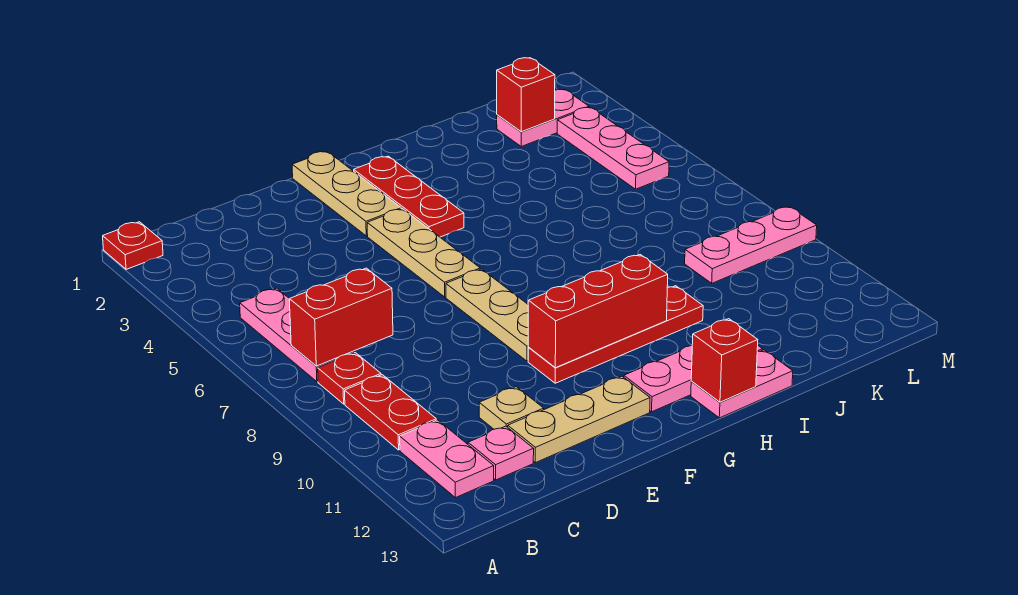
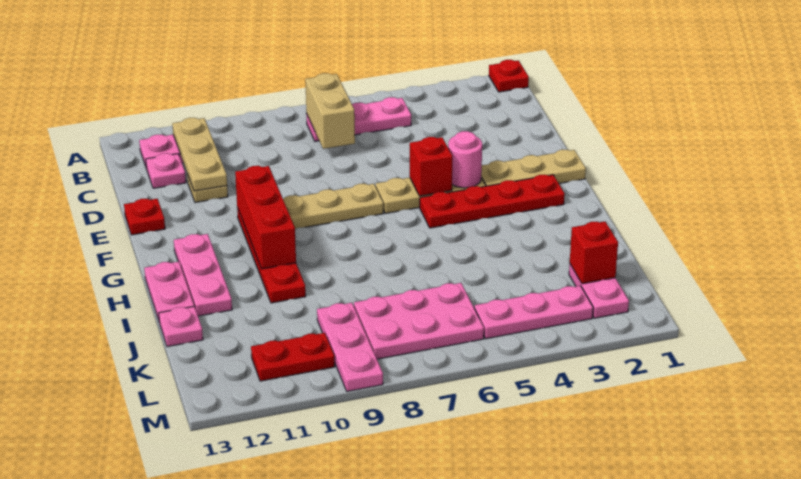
red brick B7:C7 level 2 -> tan brick B7:C7 level 2
red plate B8 level 1 -> red plate E13 level 1
red plate B9:B10 level 1 -> red plate L10:L11 level 1
tan plate D12:F12 level 1 -> tan plate B11:D11 level 2
none -> pink round brick F4 level 2
red plate G2:G4 level 1 -> red plate G2:G5 level 1
red brick H13 level 2 -> red brick F5 level 2
none -> pink plate J13 level 1
none -> pink plate K6:L8 level 1

